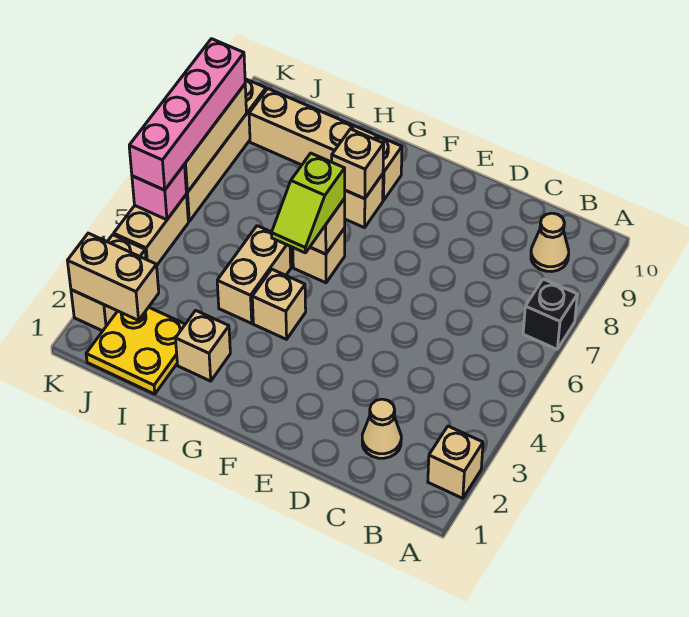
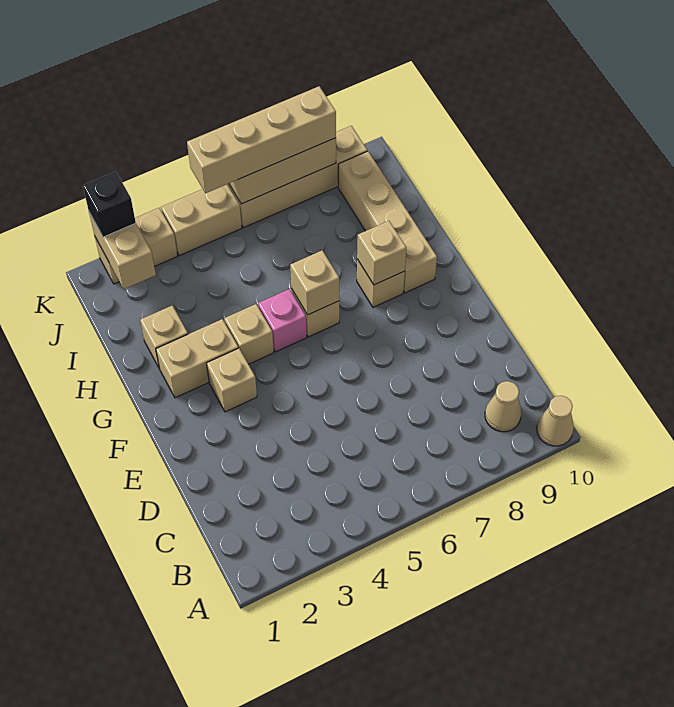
tan brick A2 level 1 -> tan brick F3 level 1
black brick A7 level 1 -> black brick K2 level 3
tan cone C2 level 1 -> tan cone A10 level 1
lime slope G5:G6 level 3 top 6 -> none
tan brick H4:H5 level 1 -> tan brick G2:G3 level 1
yellow plate I1:J2 level 1 -> none
pink brick K5 level 2 -> pink brick G5 level 1
pink brick K5:K8 level 3 -> tan brick K5:K8 level 3

